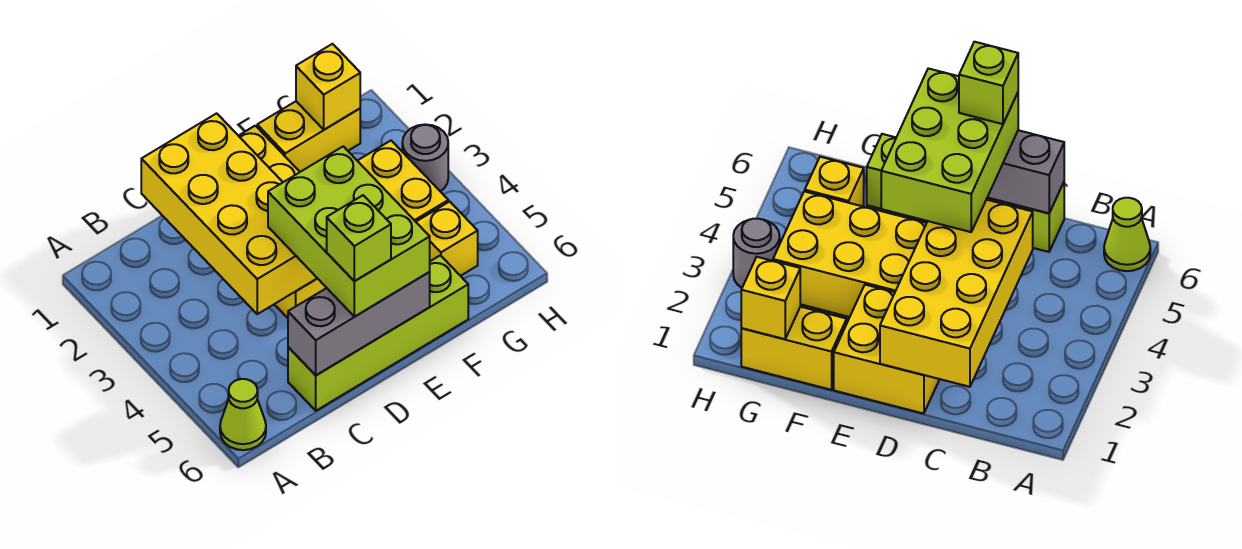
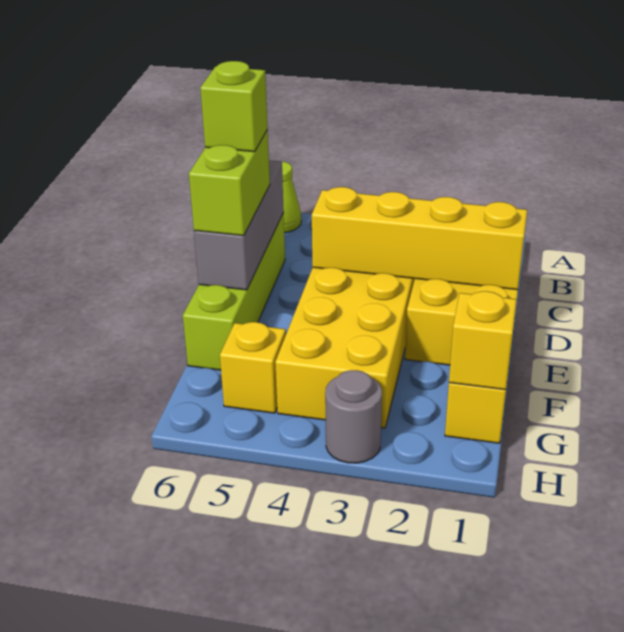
yellow brick C1:D4 level 2 -> yellow brick D1:D4 level 2
lime brick D4:E6 level 3 -> lime brick D6:E6 level 3

